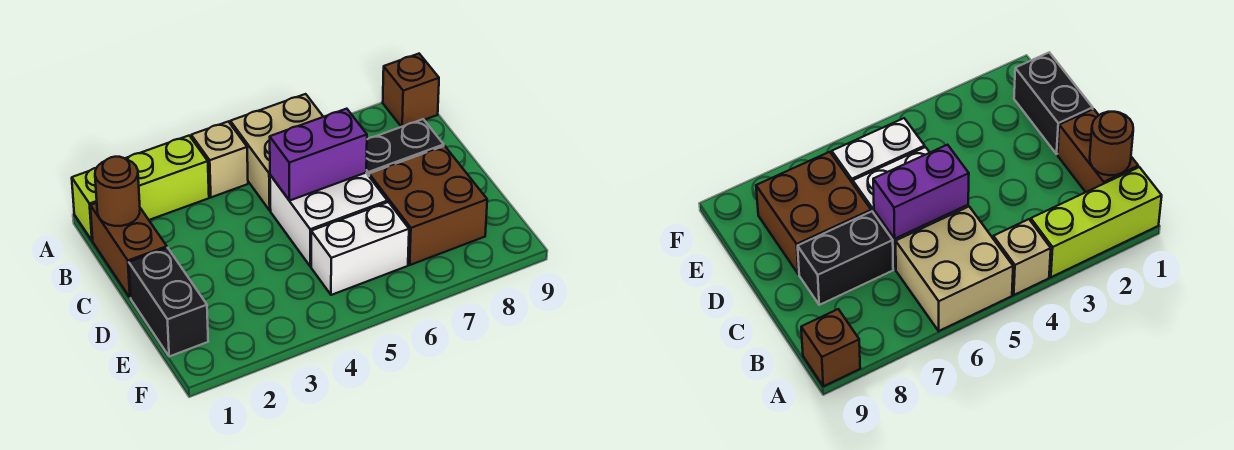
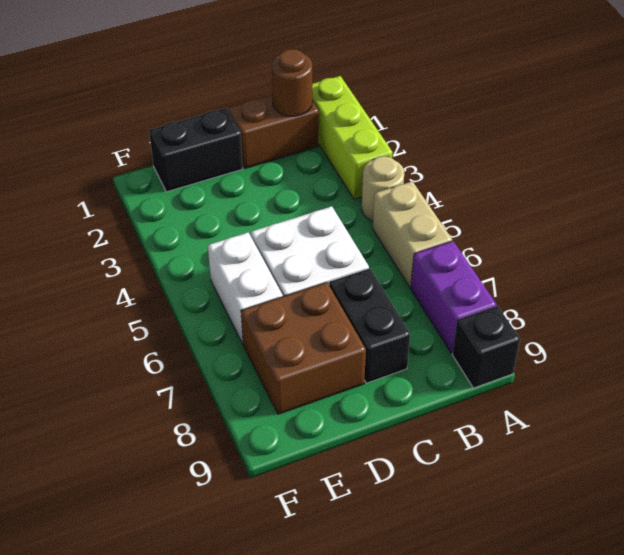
tan brick A4 level 1 -> tan round brick A4 level 1
tan brick A5:B6 level 1 -> tan brick A5:A6 level 1
brown brick A9 level 1 -> black brick A9 level 1
purple brick C5:C6 level 2 -> purple brick A7:A8 level 1

